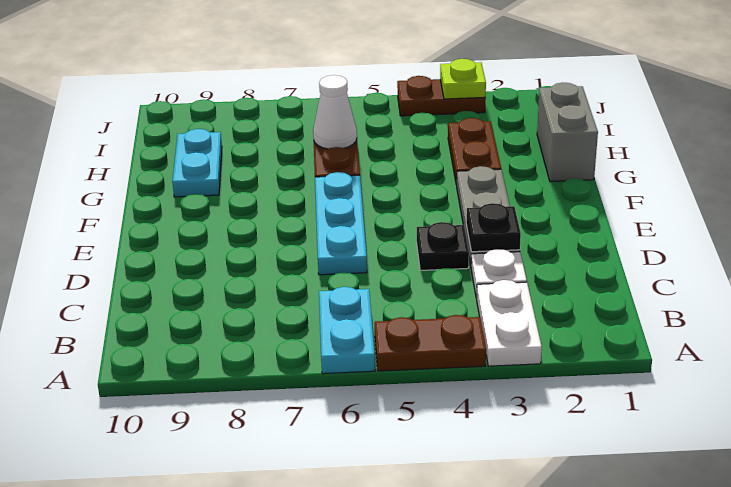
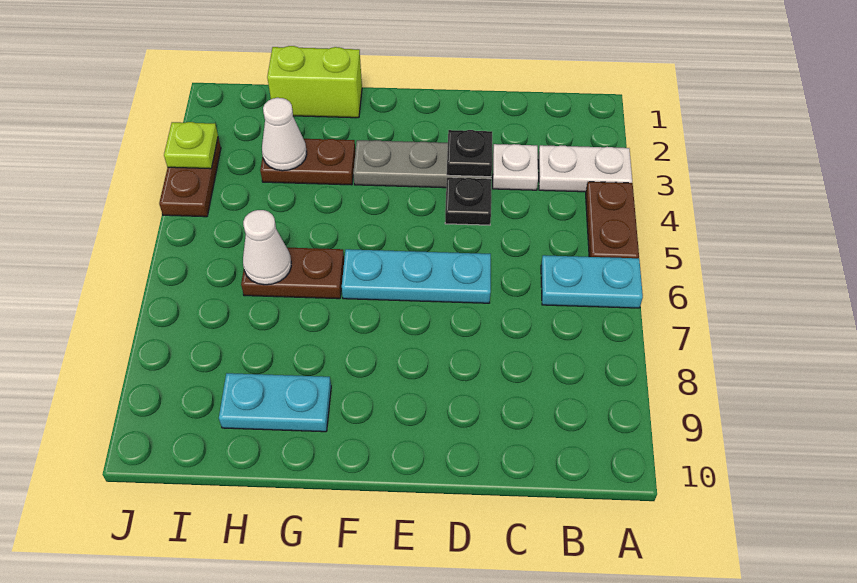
grey brick G1:H1 level 1 -> lime brick G1:H1 level 1
none -> white cone H3 level 2

